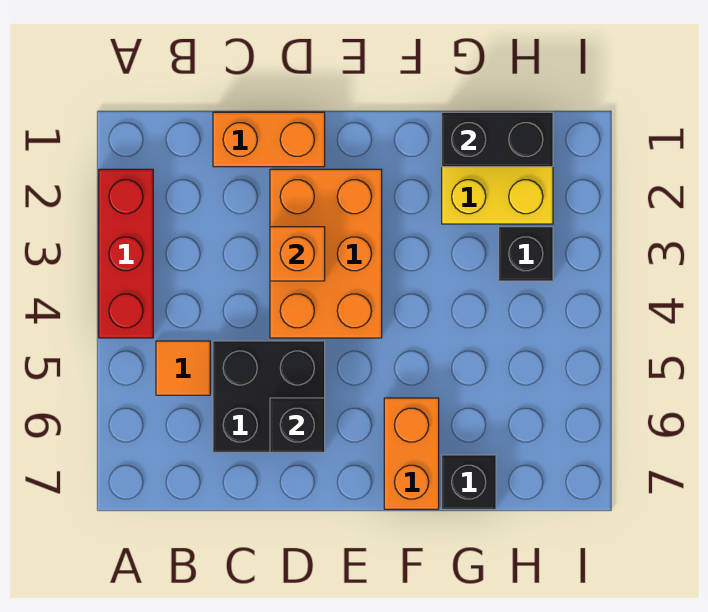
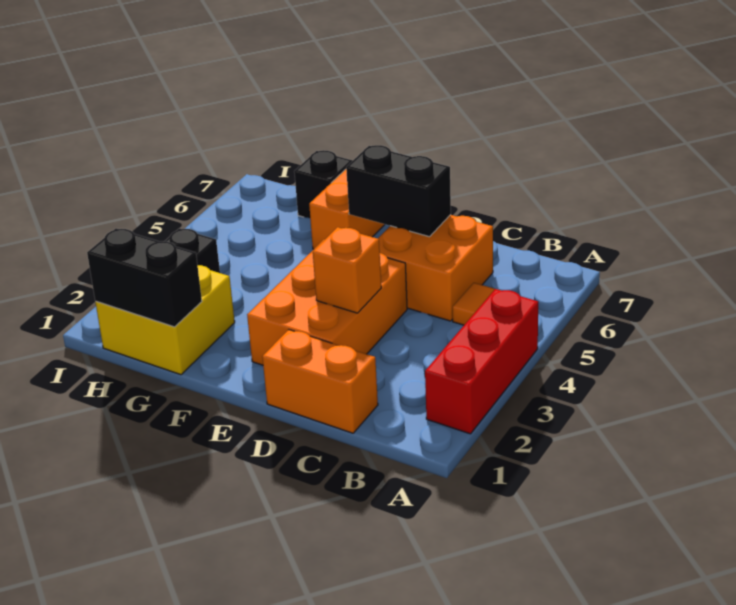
black brick C5:D6 level 1 -> orange brick C5:D6 level 1
black brick D6 level 2 -> black brick D6:E6 level 2

